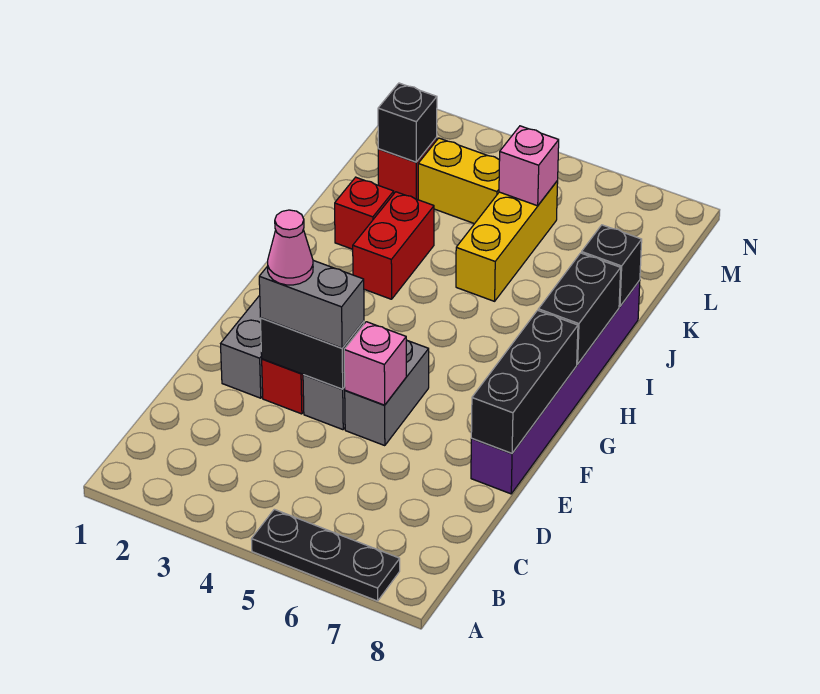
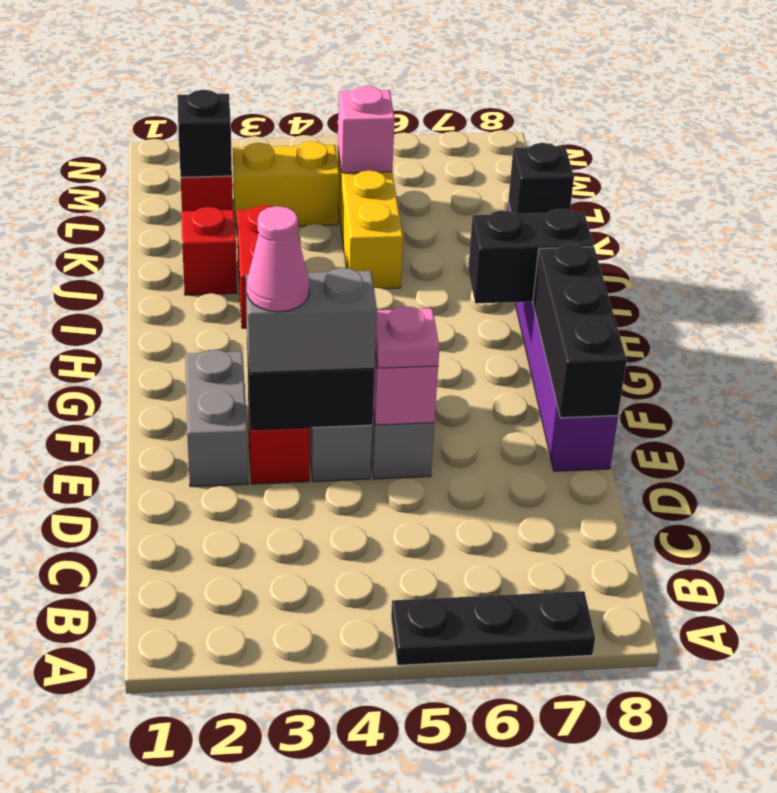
none -> pink plate E5 level 3
black brick H8:I8 level 2 -> black brick H7:H8 level 2

